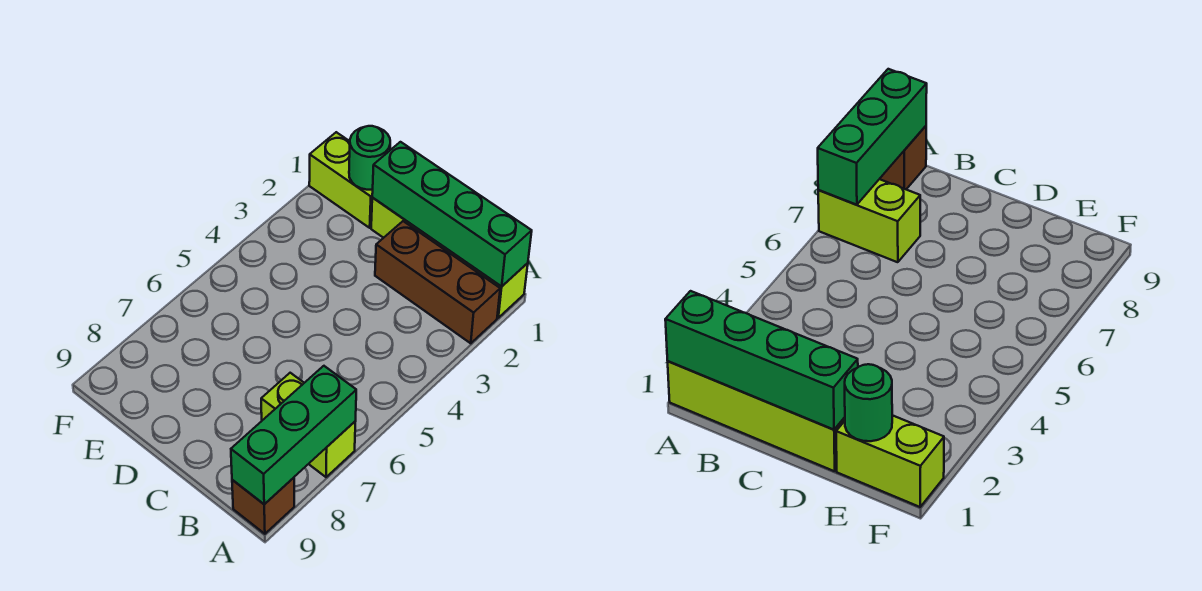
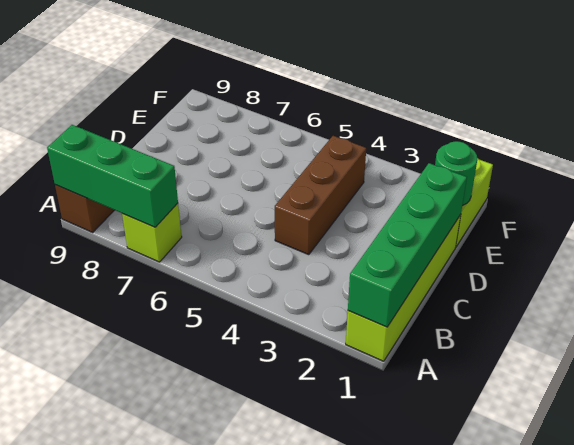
brown brick A2:C2 level 1 -> brown brick C4:E4 level 1
lime brick A7:B7 level 1 -> lime brick A7 level 1

